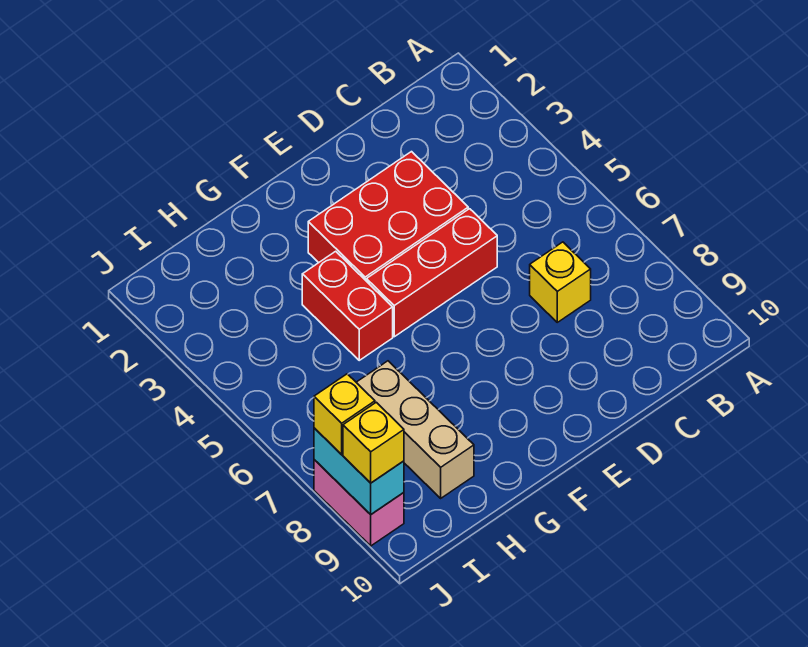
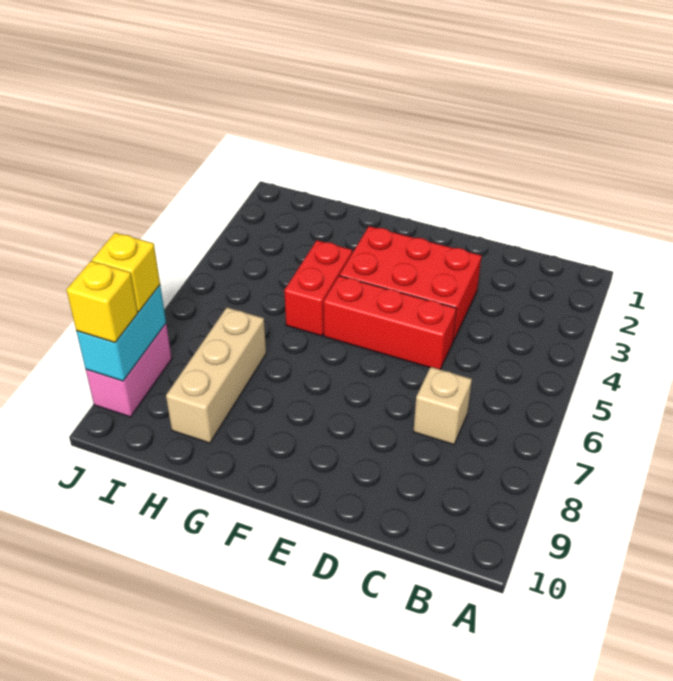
yellow brick C7 level 1 -> tan brick C7 level 1

